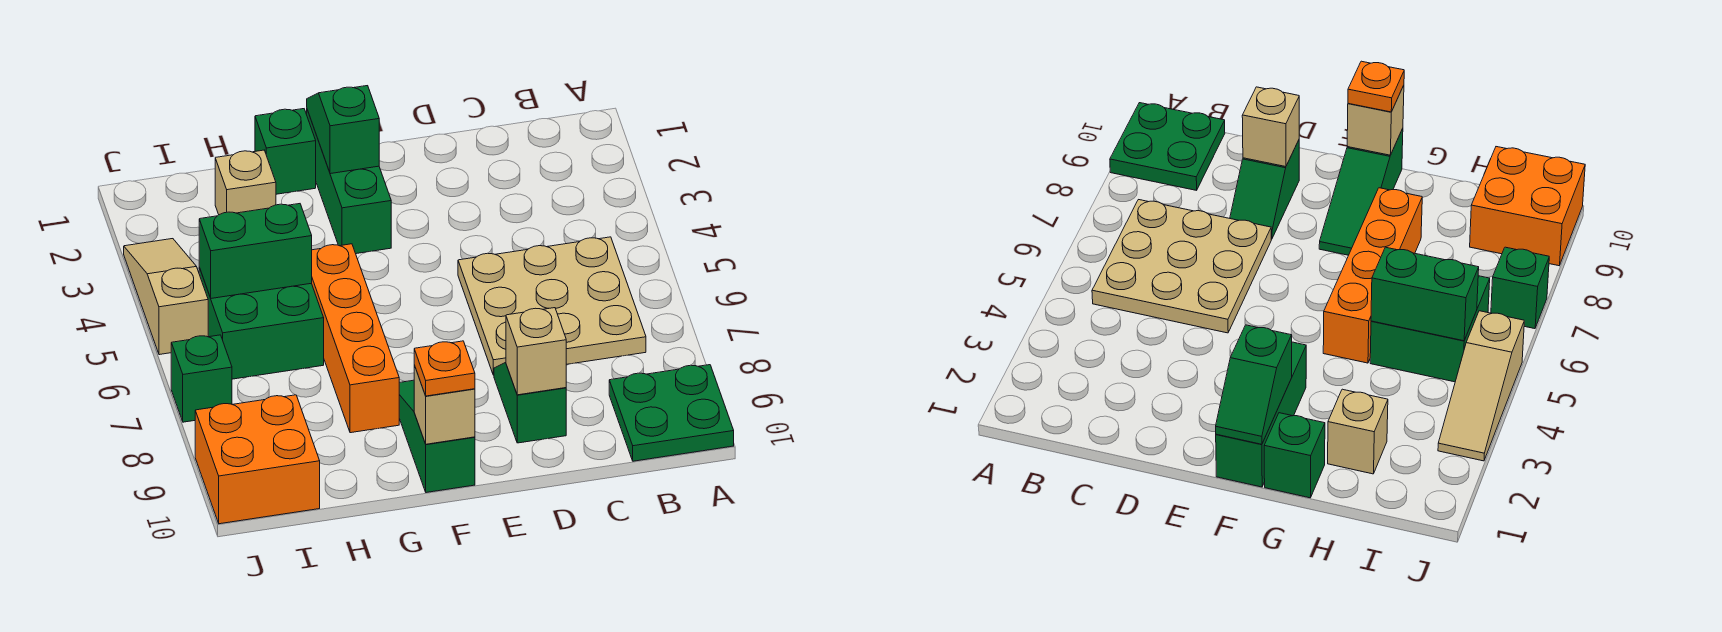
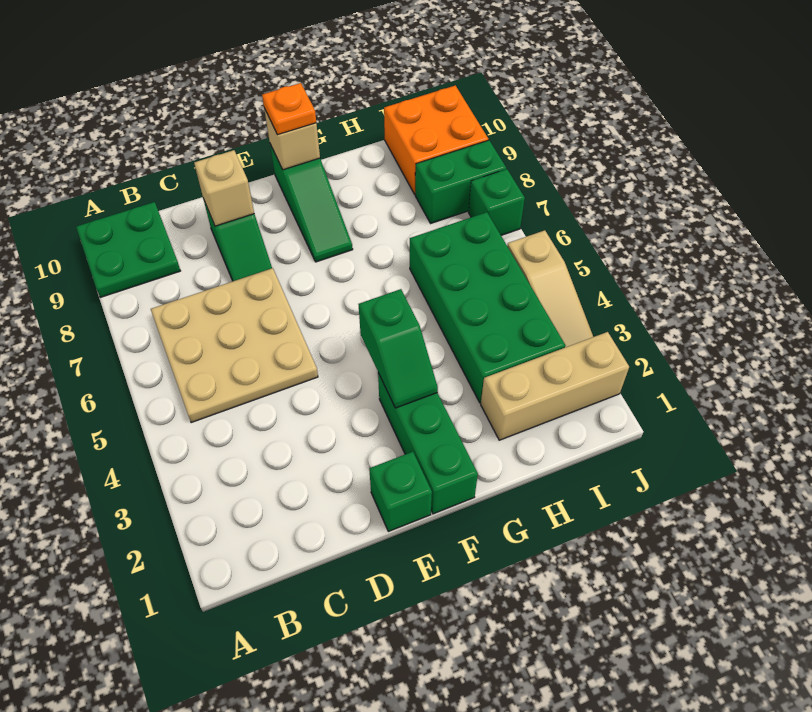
green slope F1:F2 level 2 top 2 -> green slope F3:F4 level 2 top 4
green brick G1 level 1 -> green brick E1 level 1
orange brick G5:G8 level 1 -> none
tan brick H2 level 1 -> tan brick H2:J2 level 1
green brick H5:I6 level 1 -> green brick H3:I6 level 1
green brick H5:I5 level 2 -> green brick I8:J8 level 1

